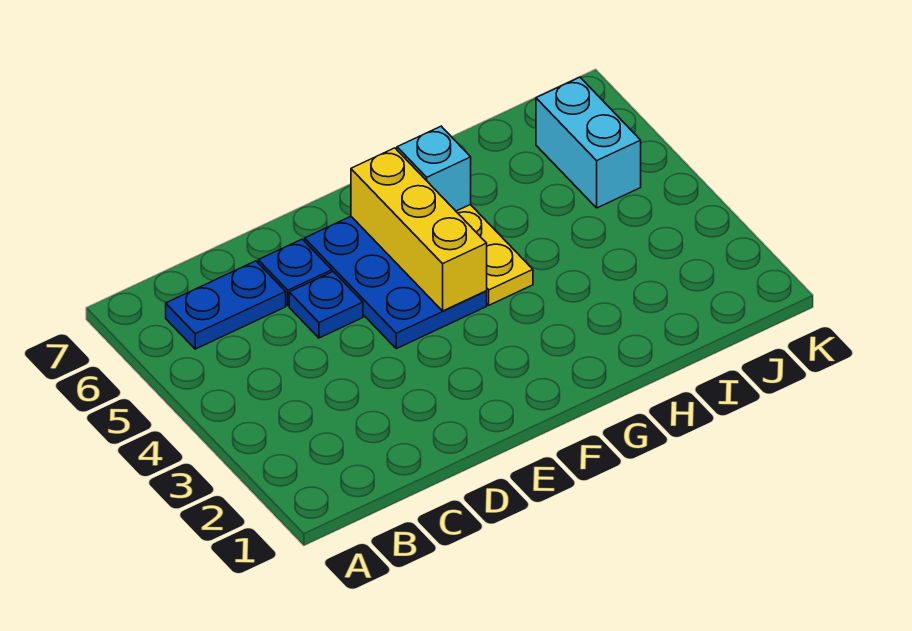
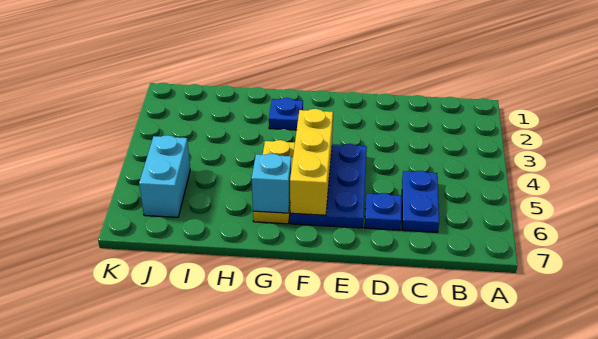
blue plate B6:C6 level 1 -> blue plate C5:C6 level 1
blue plate D5 level 1 -> blue plate G2 level 1

